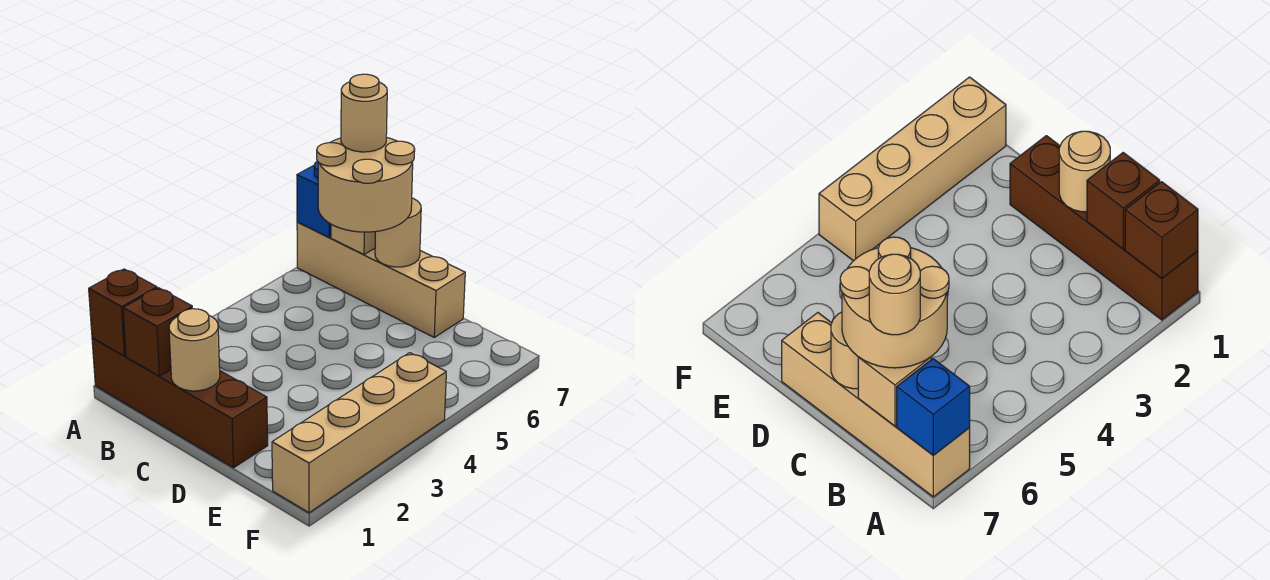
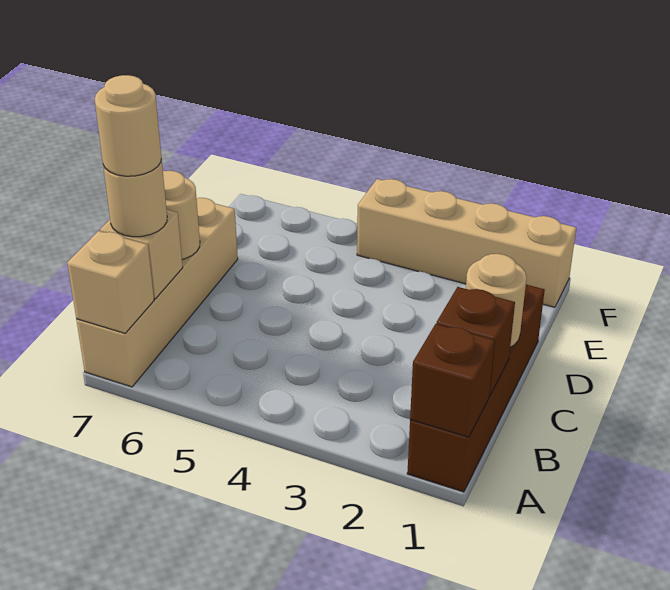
blue brick A7 level 2 -> tan brick A7 level 2
tan round brick B6:C7 level 3 -> tan round brick B7 level 3

